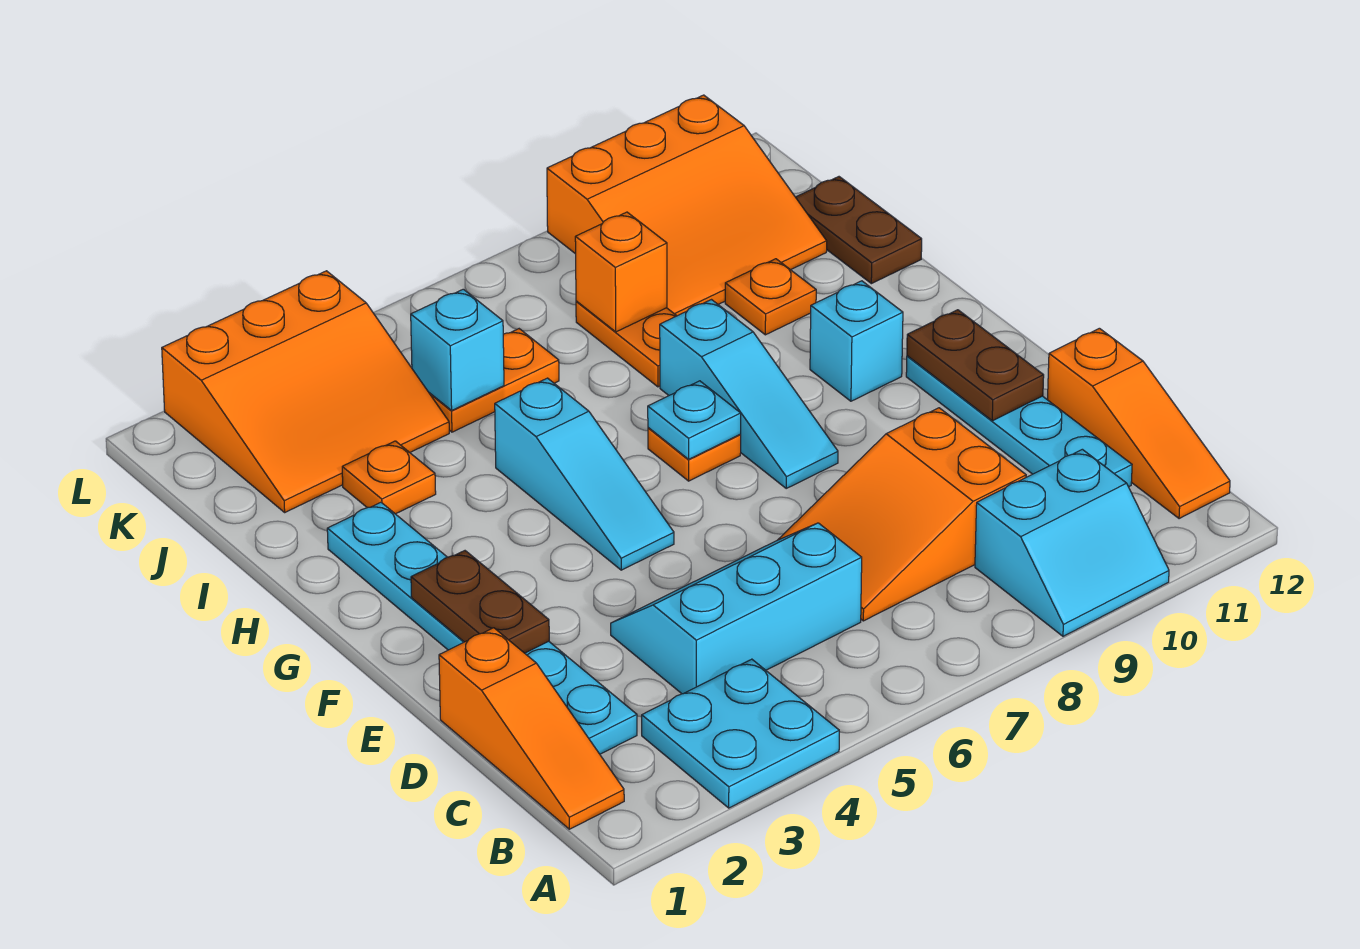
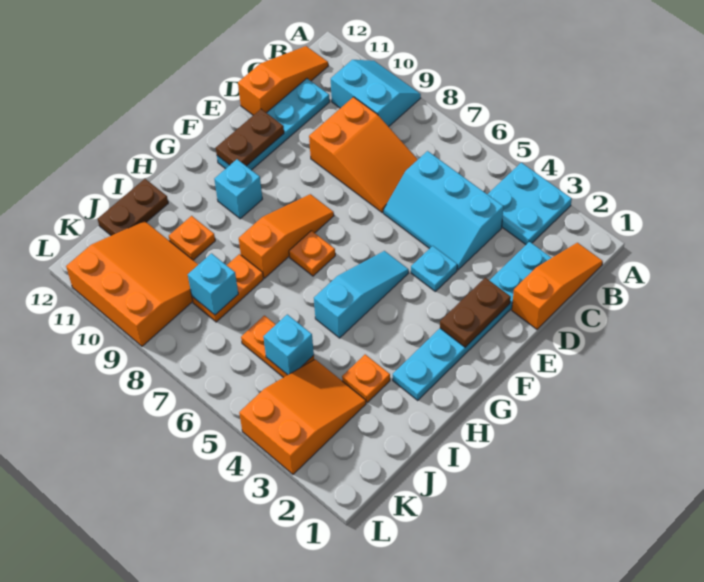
cyan slope F8:H8 level 1 top H -> orange slope F8:H8 level 1 top H
cyan plate G7 level 2 -> cyan plate E4 level 1
orange slope J2:L4 level 1 top L -> orange slope J3:L4 level 1 top L
orange brick J8 level 2 -> cyan brick J8 level 2

